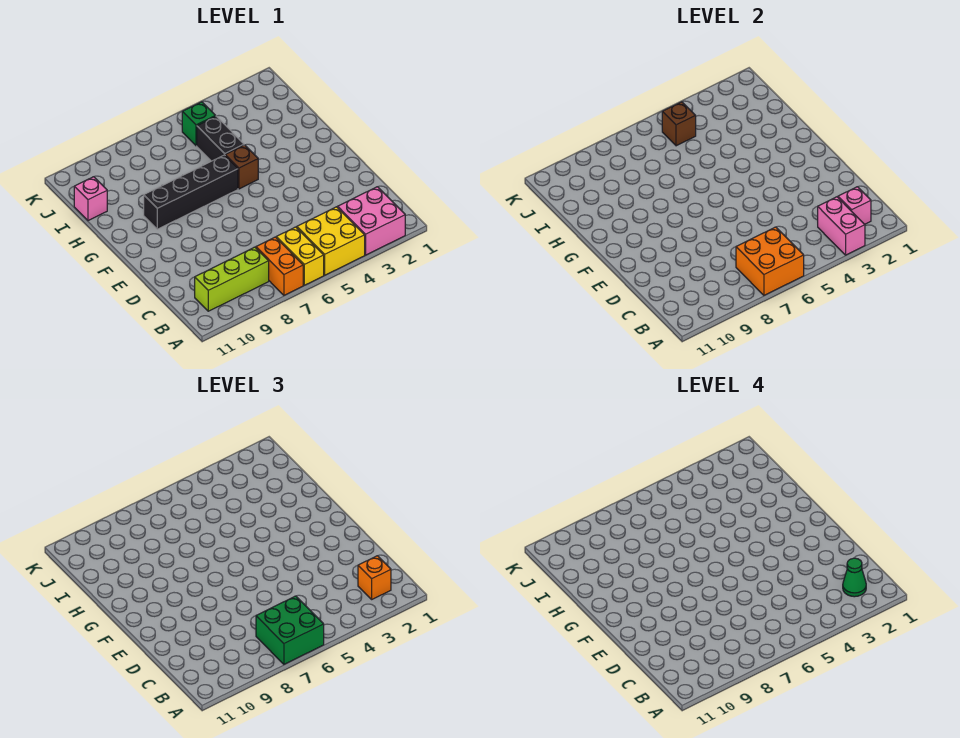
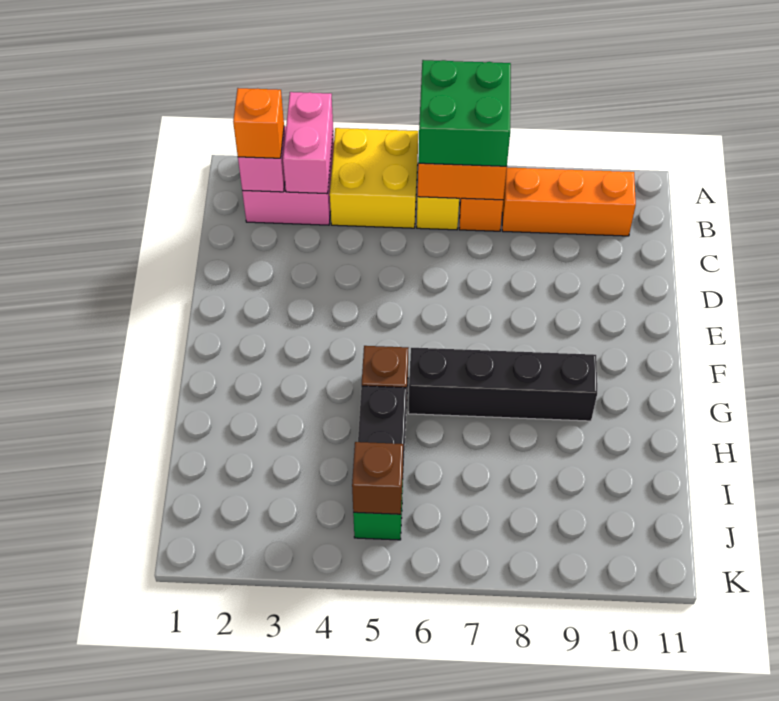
green cone B2 level 4 -> none
lime brick B8:B10 level 1 -> orange brick B8:B10 level 1
pink brick I11 level 1 -> none

